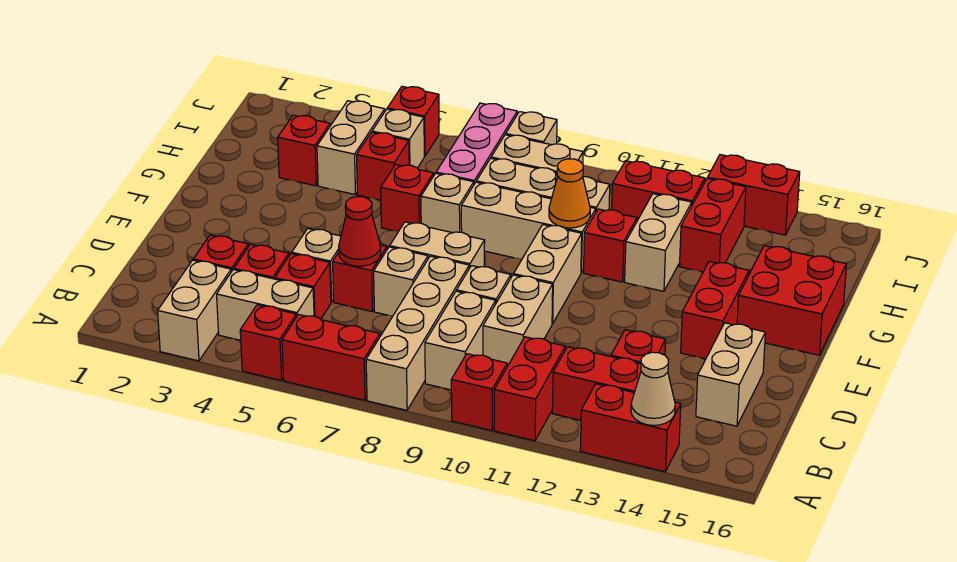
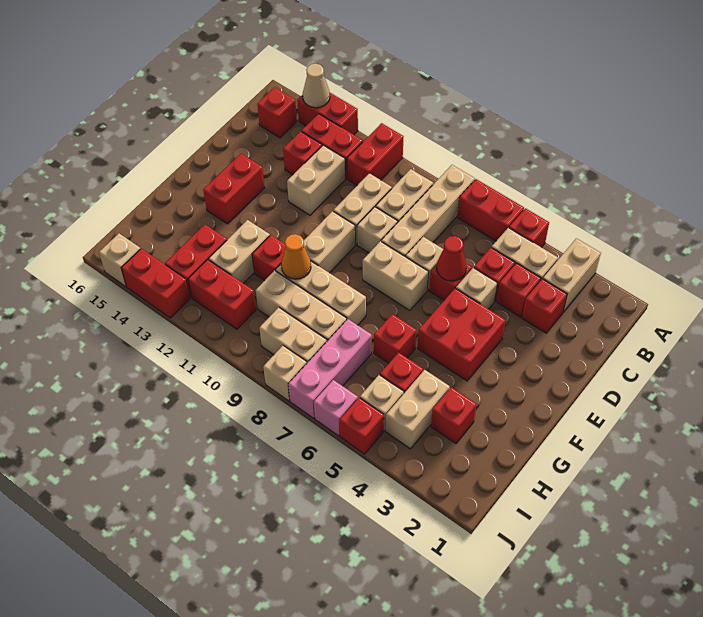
red brick A10 level 1 -> red brick B15 level 1
tan brick C15:D15 level 1 -> tan brick C12:D12 level 1
red brick F15:G16 level 1 -> red brick E4:F5 level 1
tan brick G7 level 1 -> tan brick J15 level 1
none -> pink brick J6 level 1

